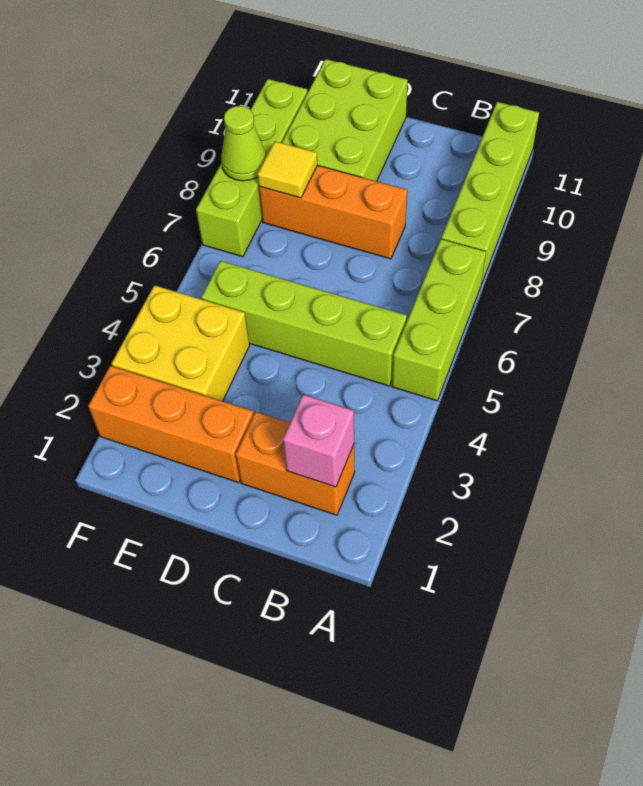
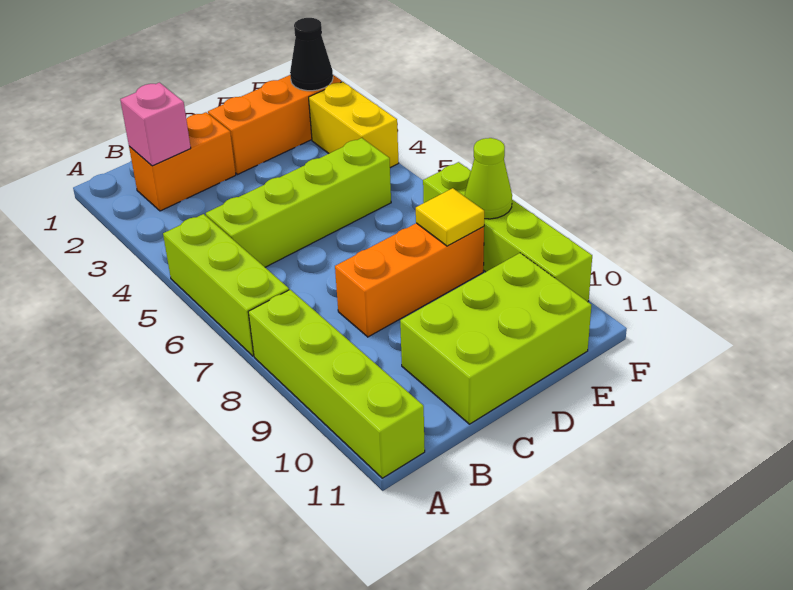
lime brick D9:E11 level 1 -> lime brick C10:E11 level 1
yellow brick E3:F4 level 1 -> yellow brick F3:F4 level 1
none -> black cone F2 level 2

